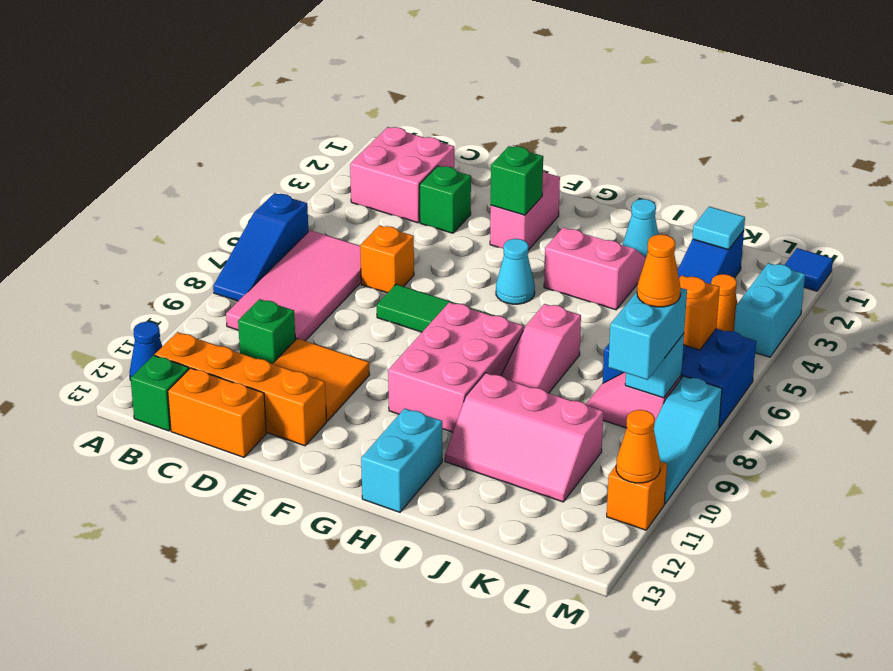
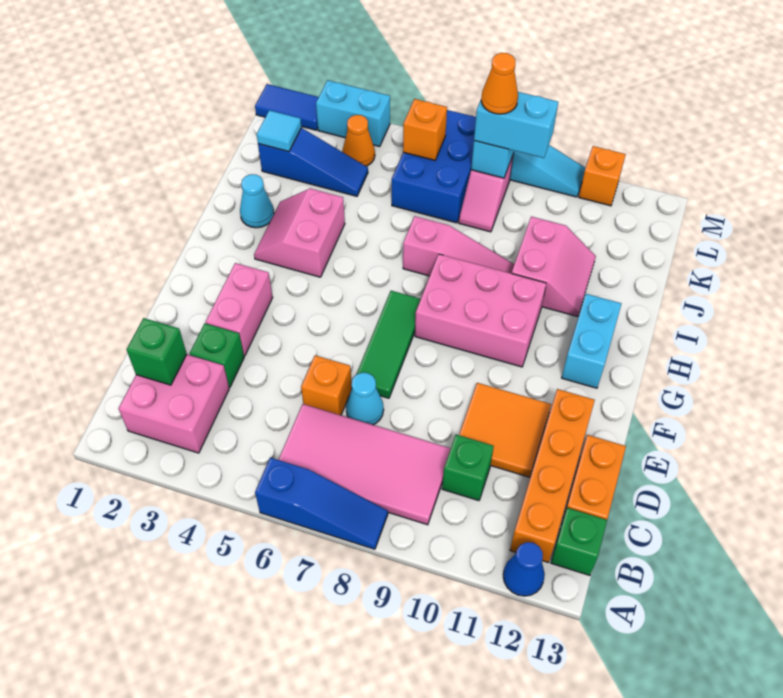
pink brick F2:F3 level 1 -> pink brick E3:F3 level 1
green brick F3 level 2 -> green brick C2 level 2
cyan cone G5 level 1 -> cyan cone D7 level 1
cyan brick H12:H13 level 1 -> cyan brick G12:H12 level 1
pink slope I10:K11 level 1 top 10 -> pink slope I10:J11 level 1 top 10
blue tile M1 level 1 -> blue tile M1:M2 level 1
orange cone M11 level 2 -> none

